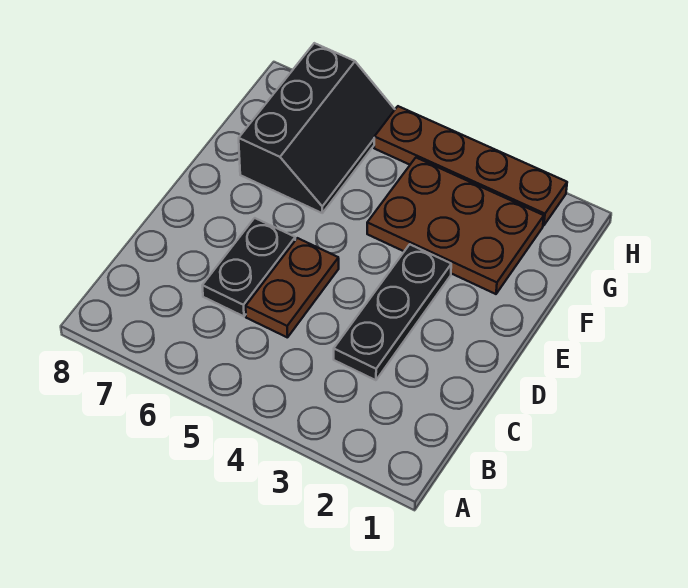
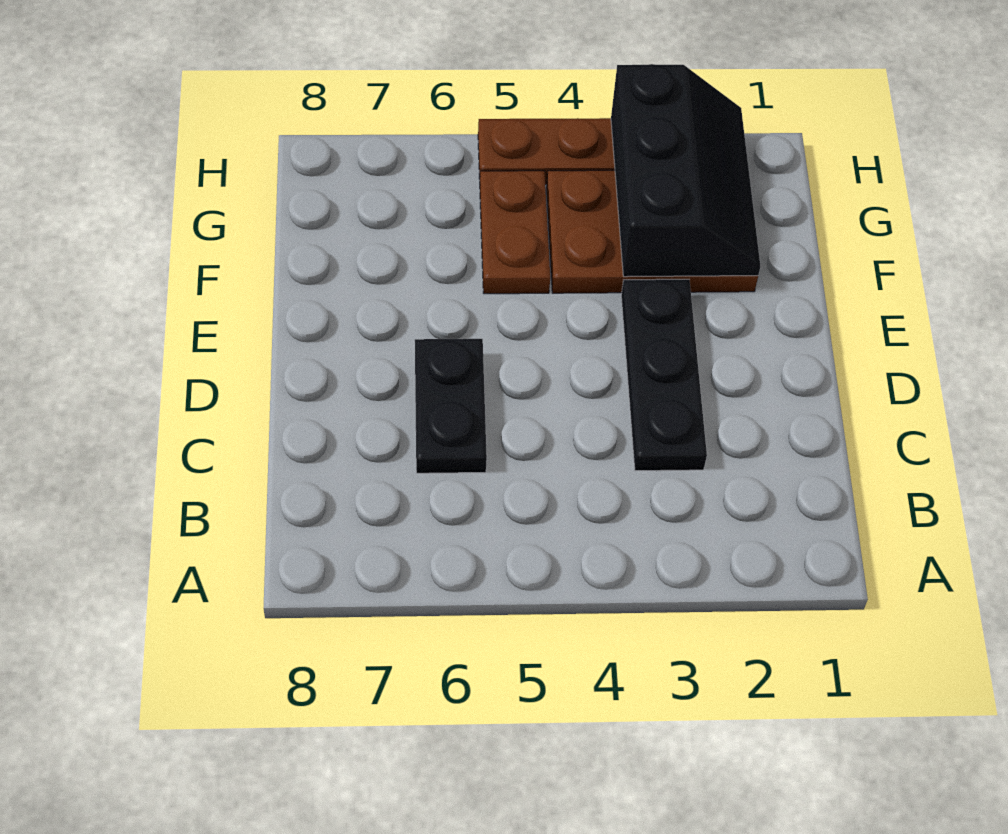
brown plate C5:D5 level 1 -> brown plate F5:G5 level 1
black slope F6:H7 level 1 top 7 -> black slope F2:H3 level 2 top 3

